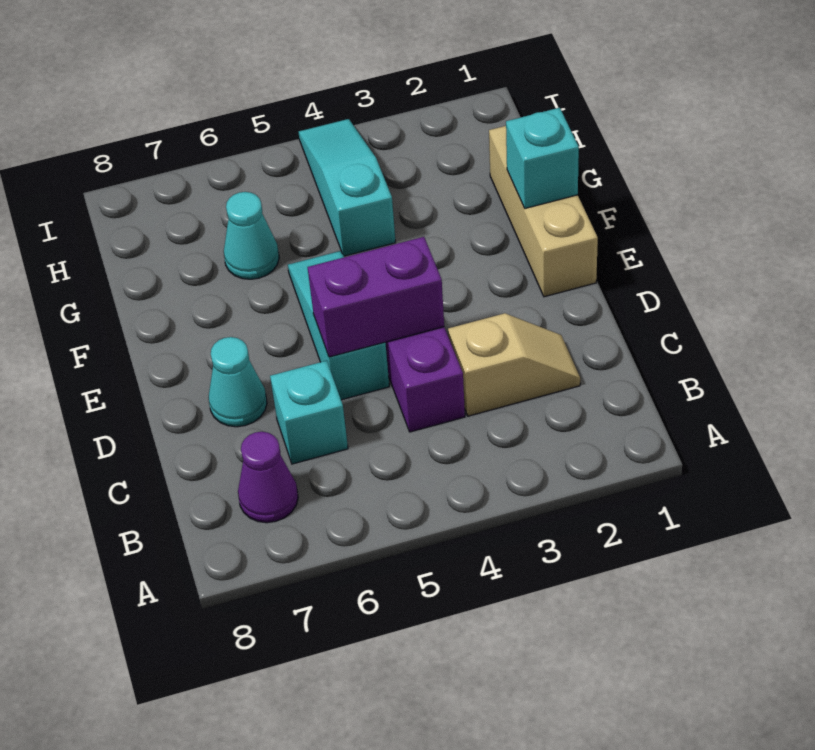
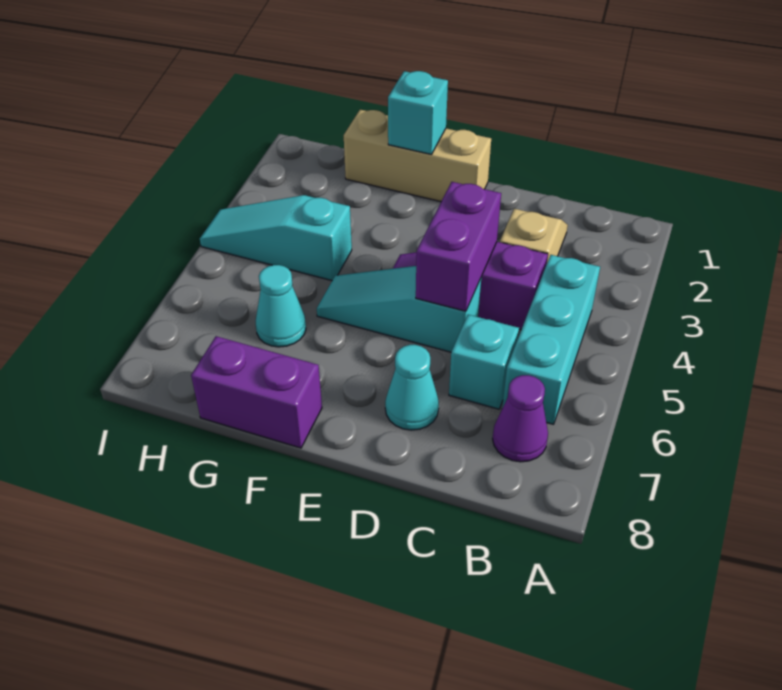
none -> cyan brick B4:B6 level 1
none -> purple brick F8:G8 level 1

